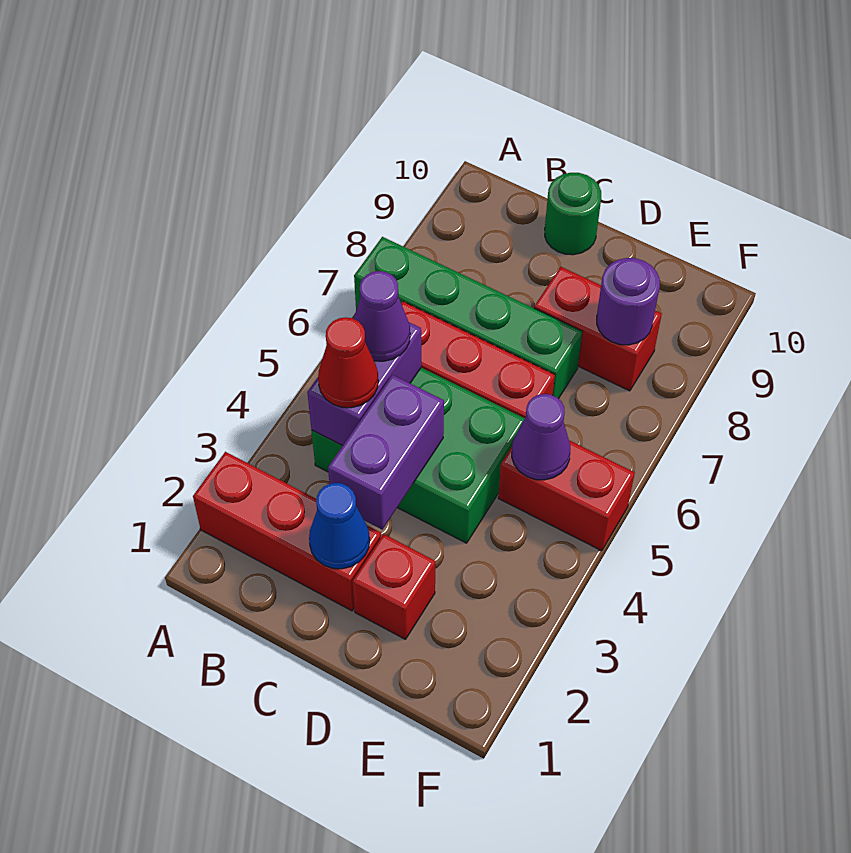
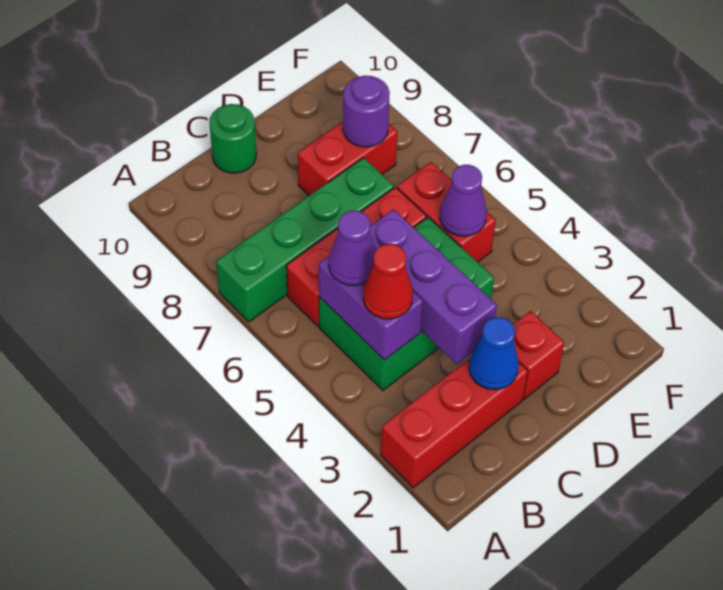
purple brick C3:C4 level 2 -> purple brick C3:C5 level 2
red brick E5:F5 level 1 -> red brick E5:E6 level 1

